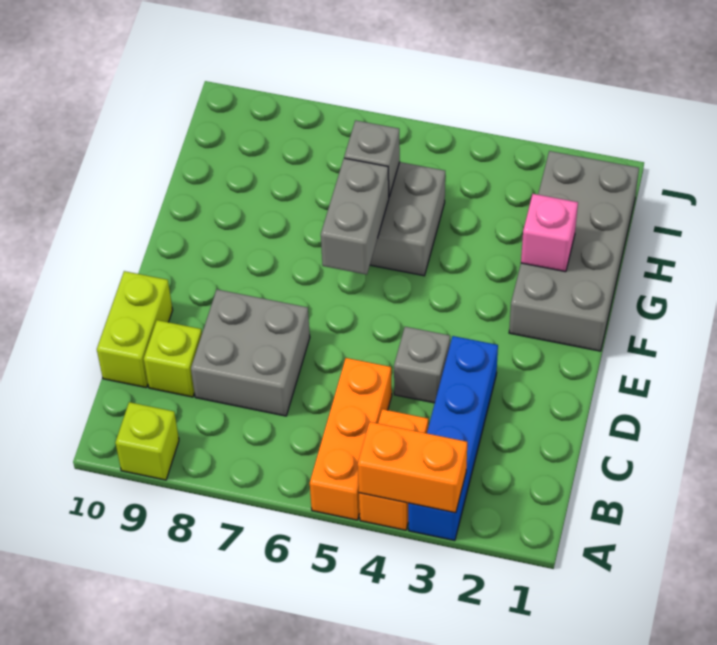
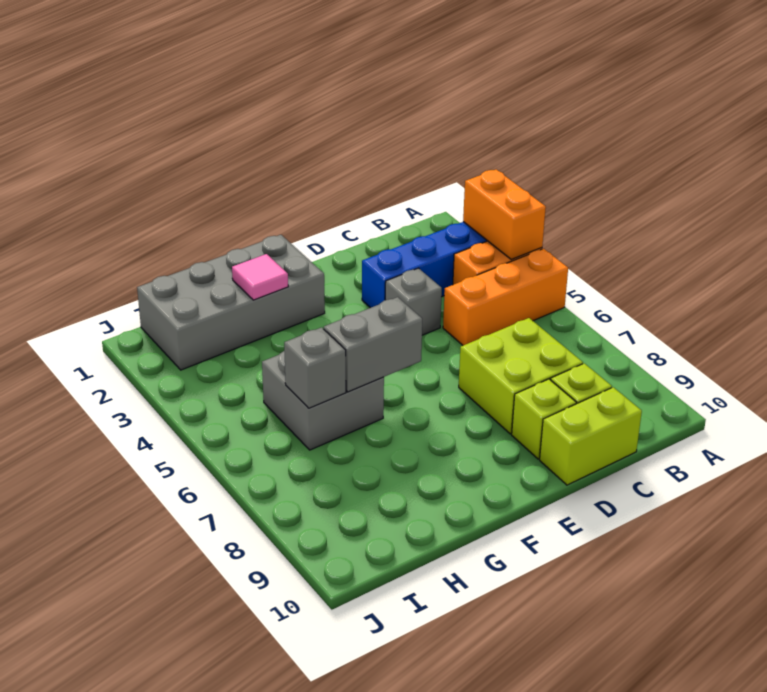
lime brick A9 level 1 -> lime brick D9 level 1
grey brick C7:D8 level 1 -> lime brick C7:D8 level 1
pink brick G2 level 2 -> pink tile G2 level 2

